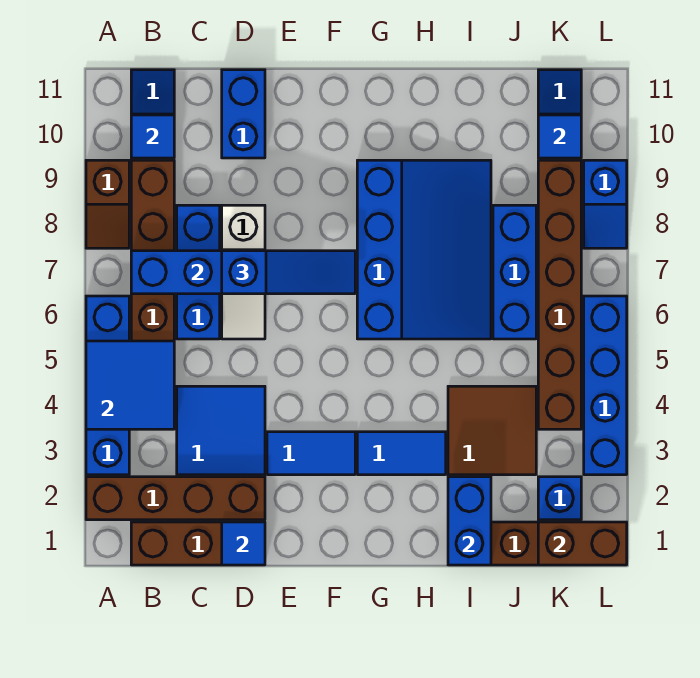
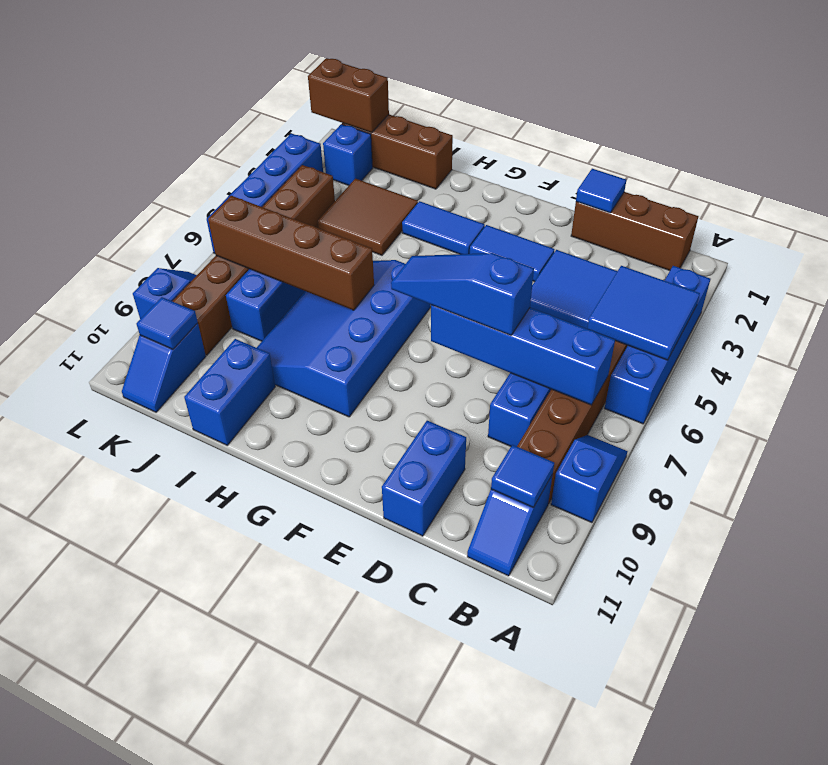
brown brick A2:D2 level 1 -> brown brick H7:K7 level 2
brown slope A8:A9 level 1 top 9 -> blue slope A8:A9 level 1 top 9
white slope D6:D8 level 1 top 8 -> none
blue brick I1:I2 level 2 -> blue brick I10:I11 level 1

